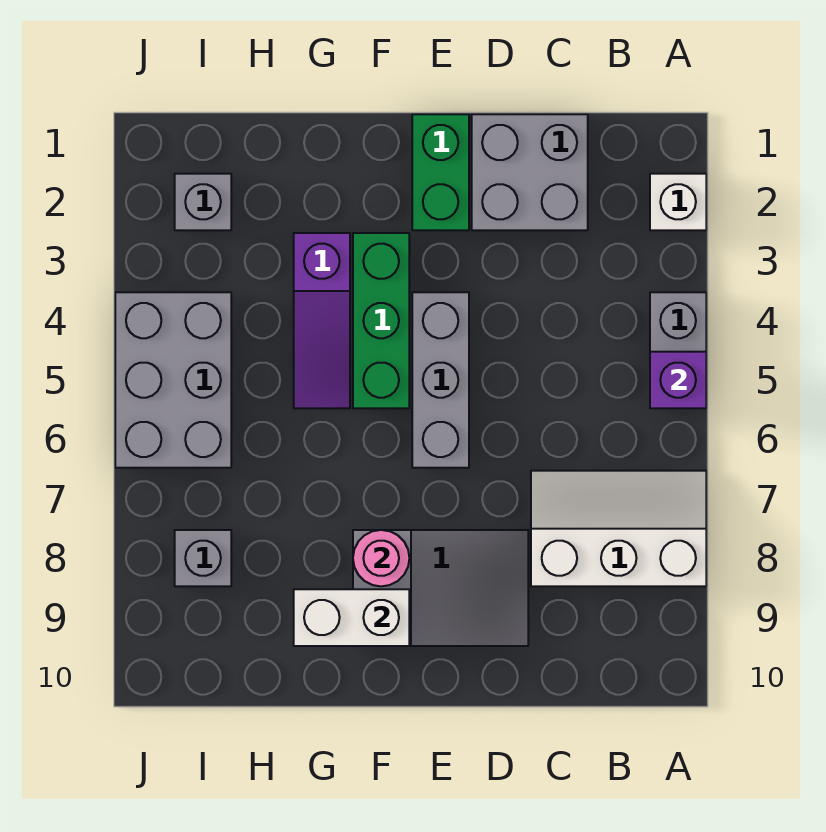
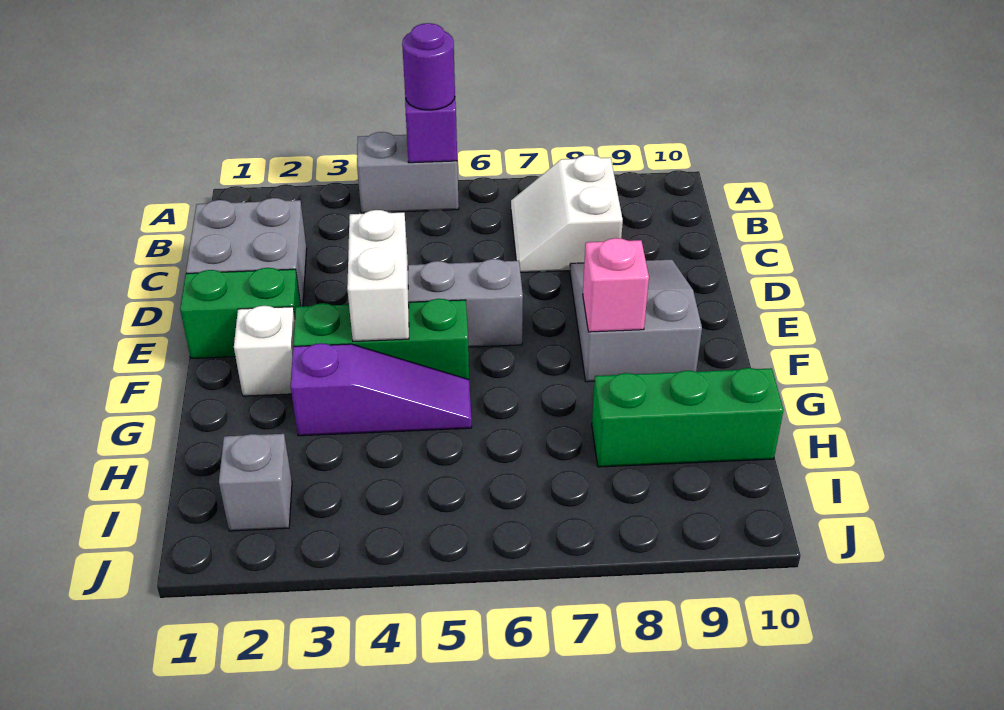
white brick A2 level 1 -> white brick F2 level 1
none -> purple round brick A5 level 3
white slope A7:C8 level 1 top 8 -> white slope B7:C8 level 1 top 8
pink round brick F8 level 2 -> pink brick F8 level 2
white brick F9:G9 level 2 -> white brick E4:F4 level 2
none -> green brick H8:H10 level 1
grey brick I4:J6 level 1 -> none
grey brick I8 level 1 -> none

